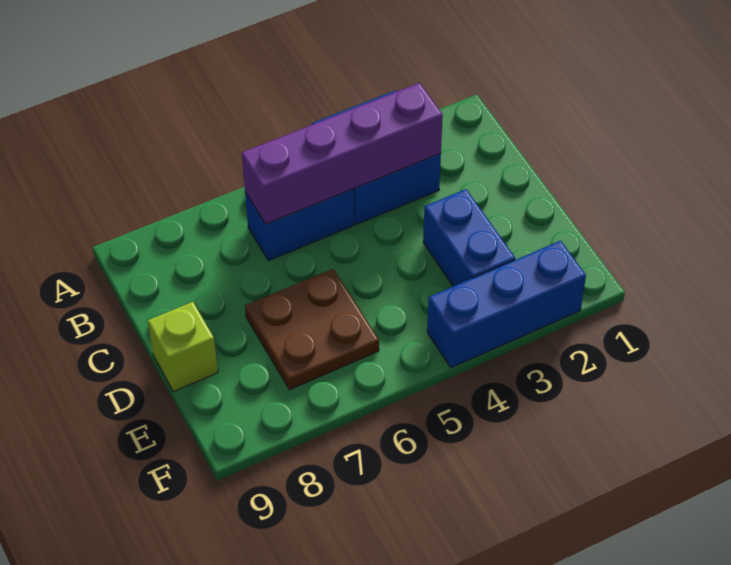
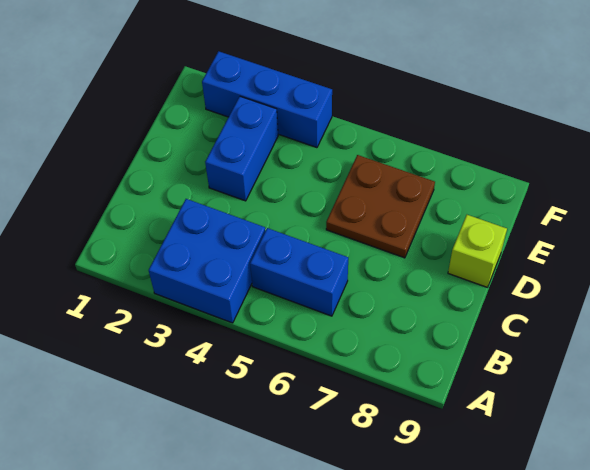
purple brick B3:B6 level 2 -> none

